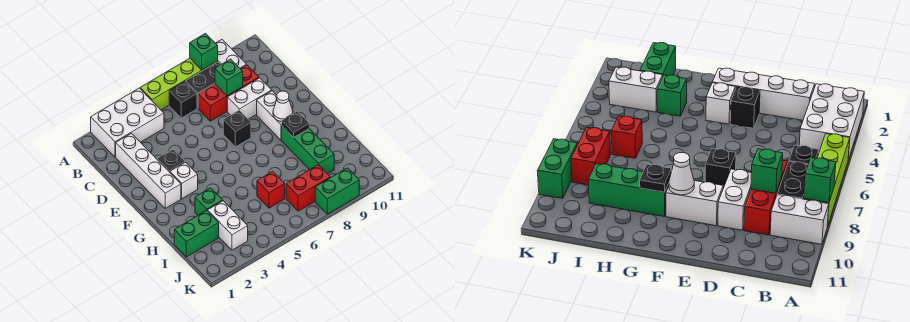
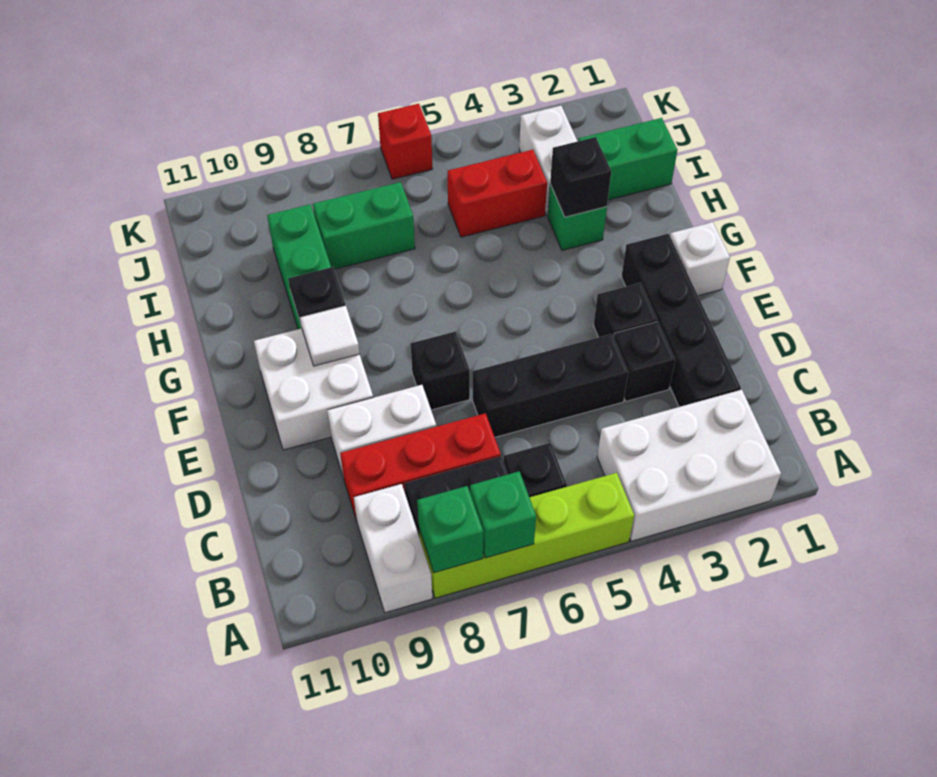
white brick C2:F2 level 1 -> black brick C2:F2 level 1
green brick C8 level 2 -> green brick A7 level 2
none -> black brick D3 level 1
none -> black brick D4:D6 level 1
white brick E9:F9 level 1 -> white brick E9:F10 level 1
white brick F3 level 1 -> white brick F1 level 1
white cone F9 level 2 -> white tile F9 level 2
none -> black brick H3 level 2
red brick I6 level 1 -> red brick K6 level 1
red brick J7:J8 level 1 -> red brick I4:I5 level 1
green brick K8:K9 level 1 -> green brick I7:I8 level 1

